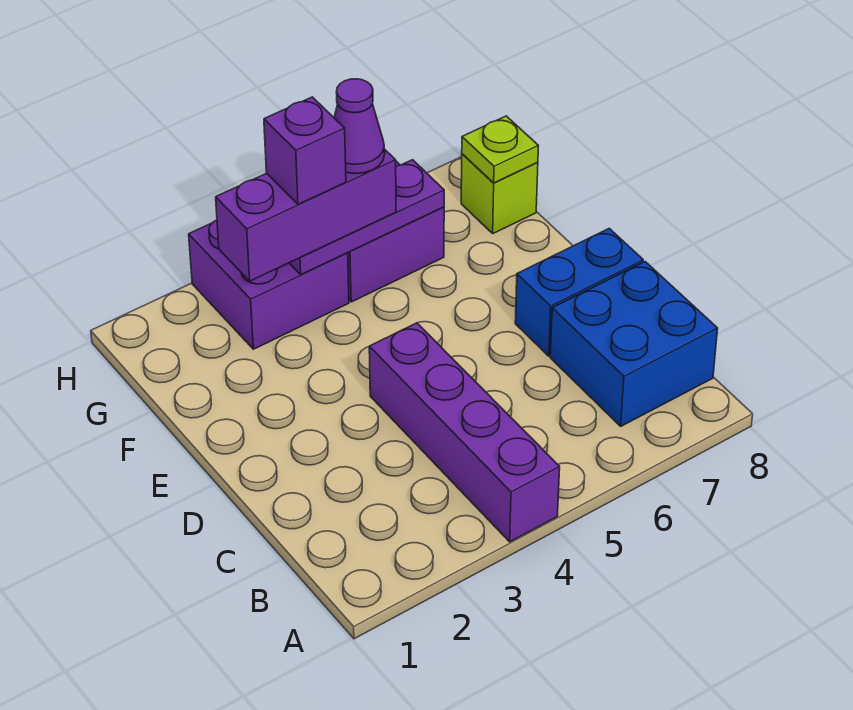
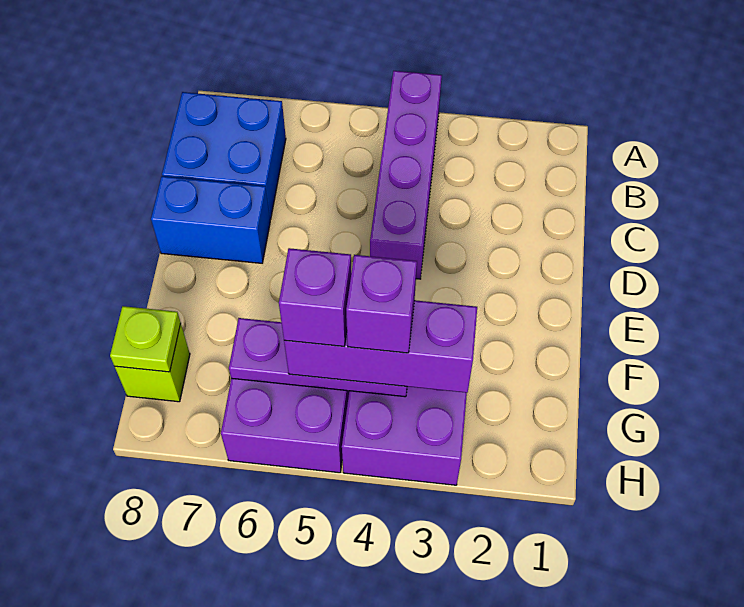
purple cone G5 level 4 -> purple brick G5 level 4

